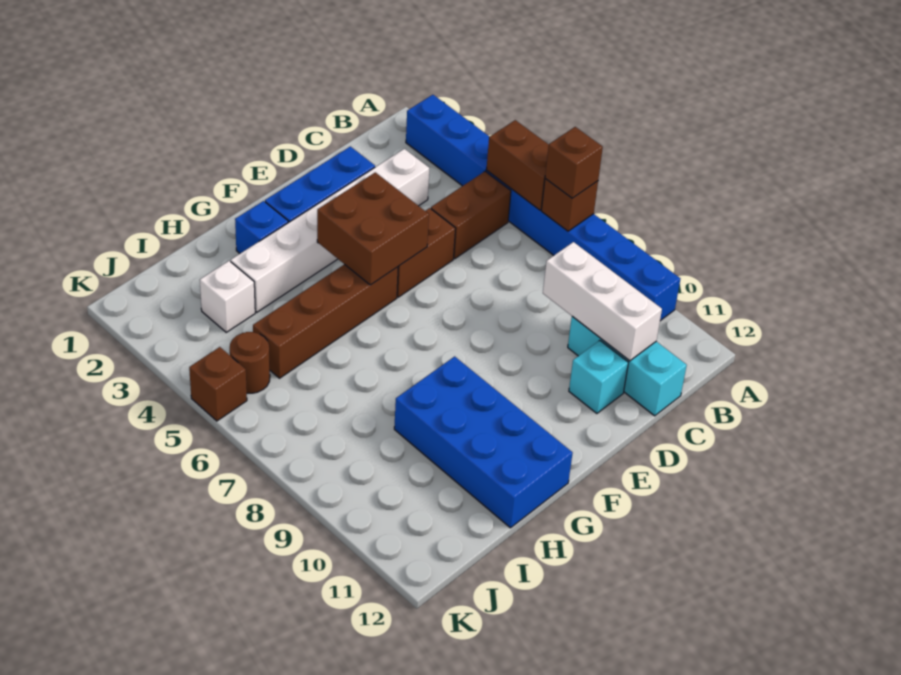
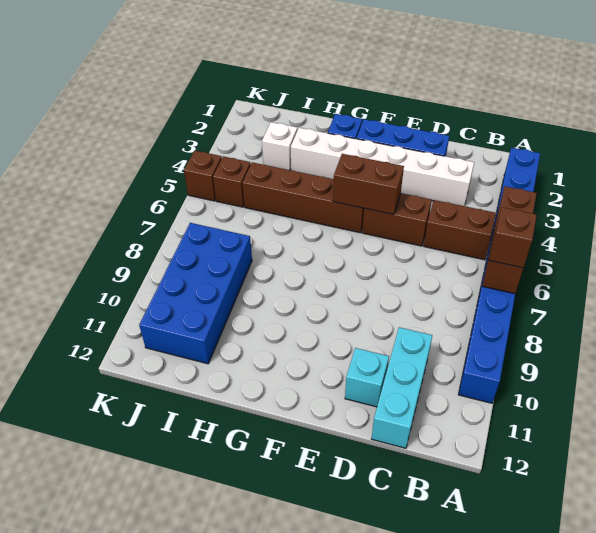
white brick C9:C11 level 2 -> none
brown brick E4:F5 level 2 -> brown brick E5:F5 level 2
blue brick G9:H12 level 1 -> blue brick I8:J11 level 1
brown round brick J5 level 1 -> brown brick J5 level 1

